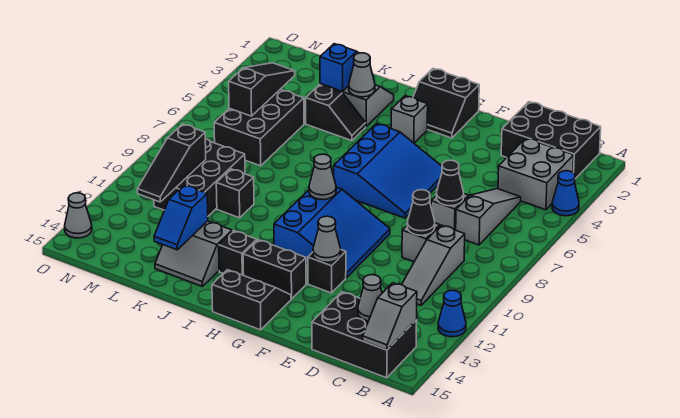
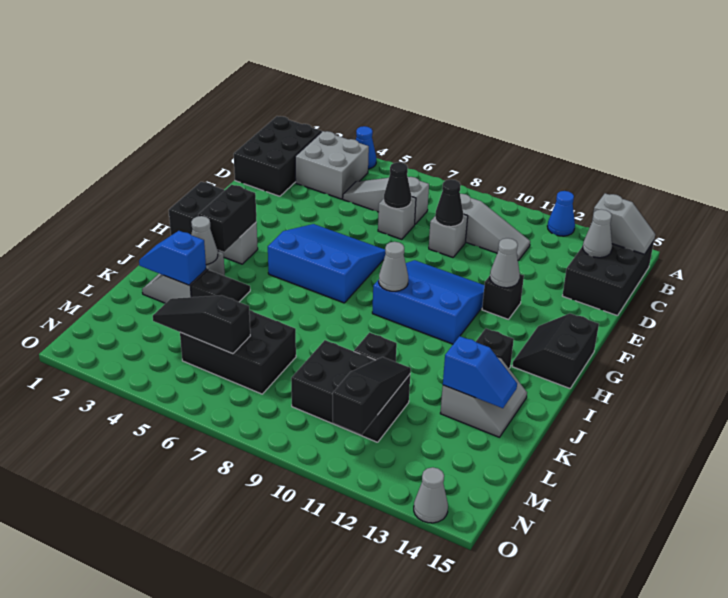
black brick G13:H13 level 1 -> black brick H3:I3 level 2
black slope M10:M12 level 2 top 10 -> black slope L11:N11 level 2 top N

